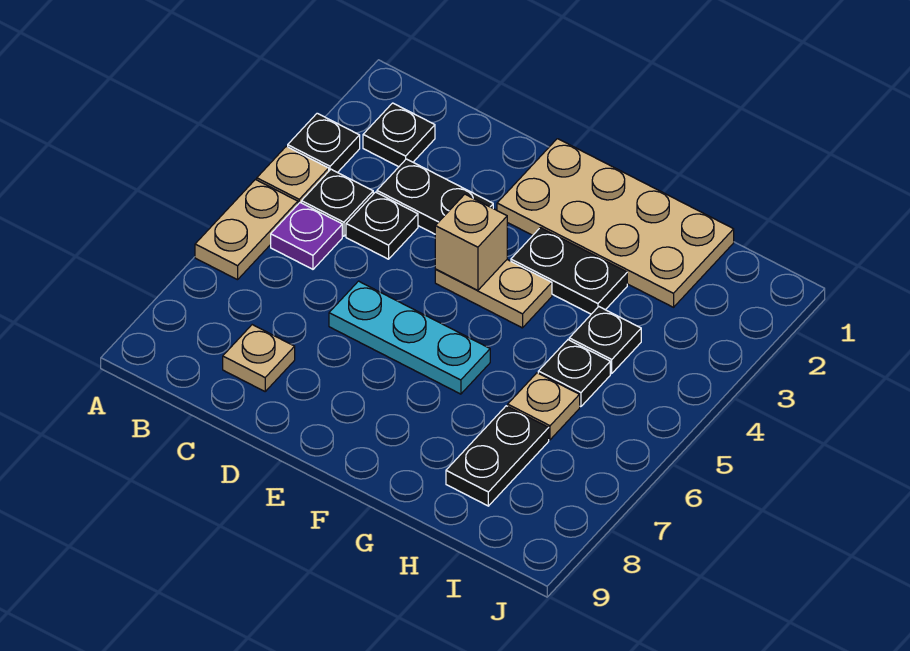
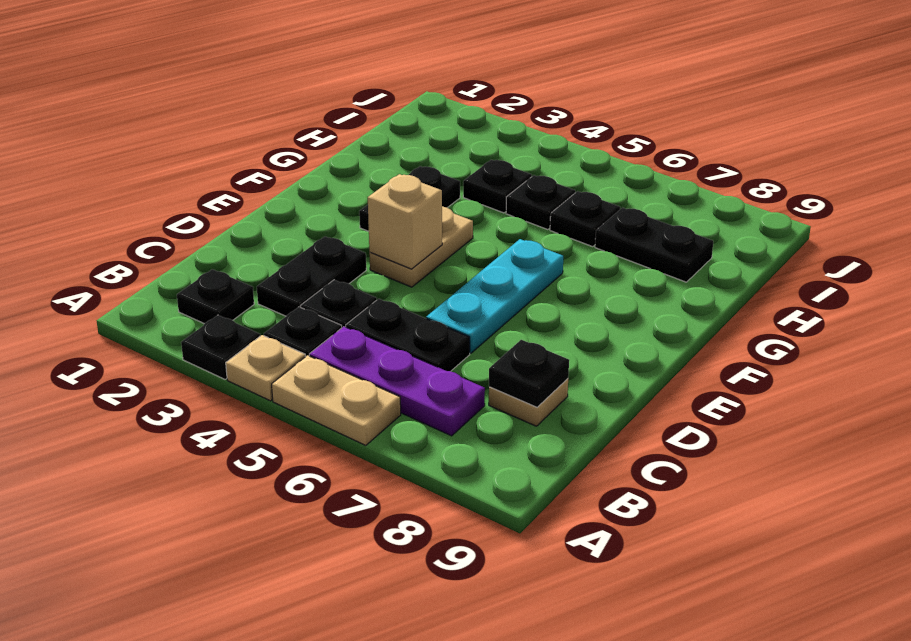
purple plate B5 level 1 -> purple plate B5:B7 level 1
none -> black plate C5:C6 level 1
none -> black plate C8 level 2
tan plate E1:H2 level 1 -> none
tan plate H6 level 1 -> black plate H6 level 1

